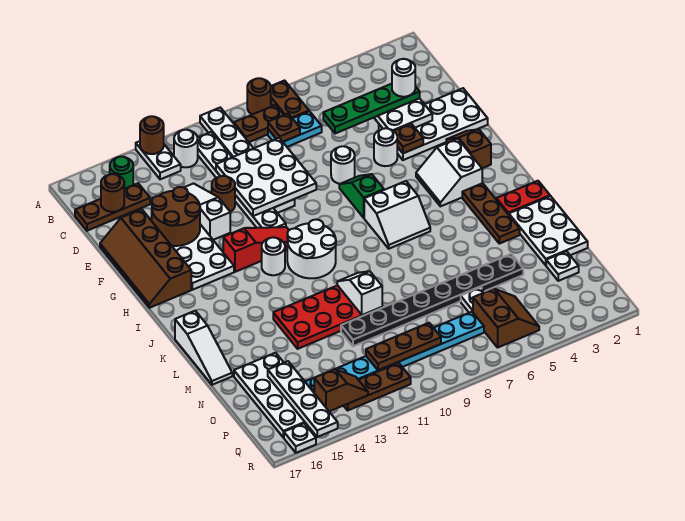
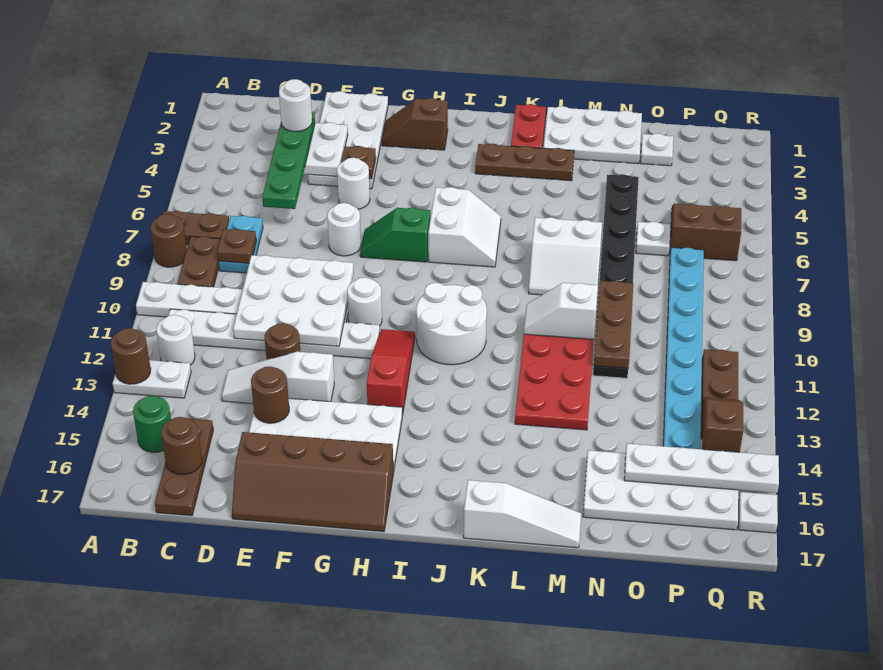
brown round brick E14:F15 level 2 -> brown round brick E14 level 2
white slope H3:I4 level 1 top 3 -> white slope L7:M8 level 1 top 7
white round brick I12 level 1 -> white round brick G10 level 1
brown plate P9:P11 level 2 -> brown plate N9:N11 level 2

